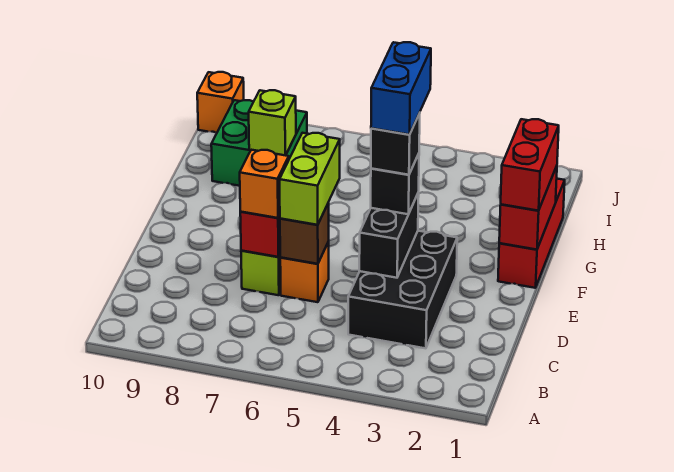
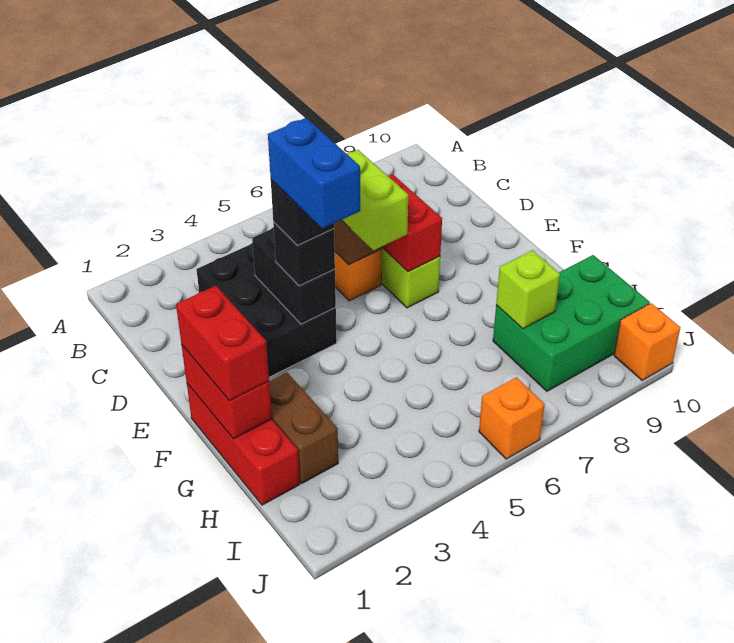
orange brick D7 level 3 -> orange brick J6 level 1
none -> brown brick G2:H2 level 1
green brick H8:I9 level 1 -> green brick H8:I10 level 1

